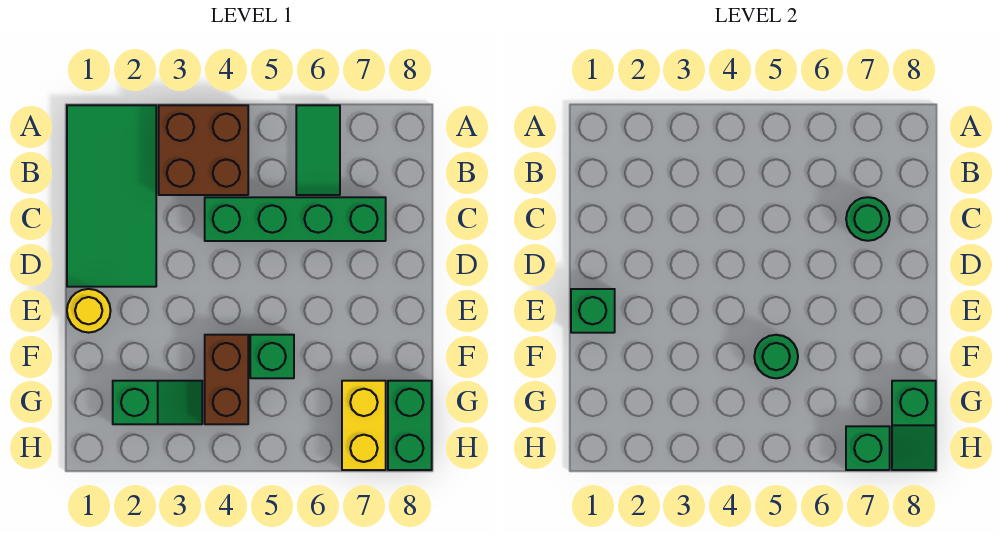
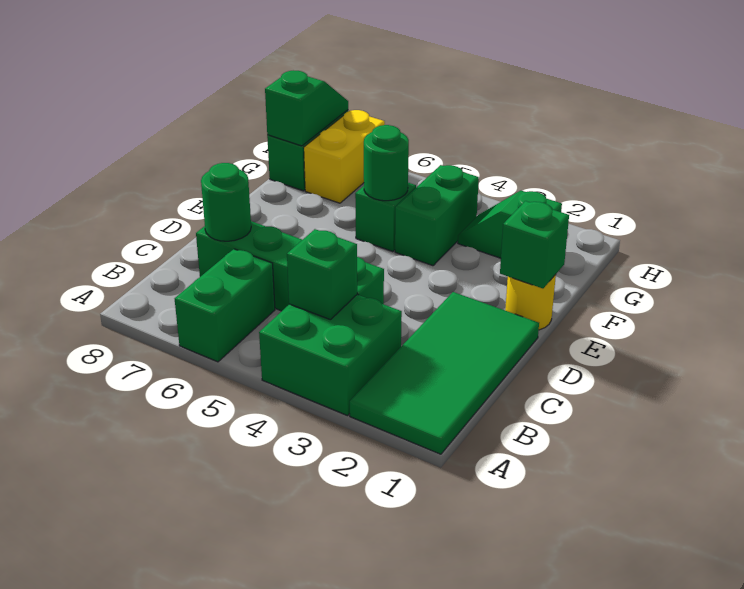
brown brick A3:B4 level 1 -> green brick A3:B4 level 1
green tile A6:B6 level 1 -> green brick A6:B6 level 1
brown brick F4:G4 level 1 -> green brick F4:G4 level 1
green brick H7 level 2 -> green brick B4 level 2

